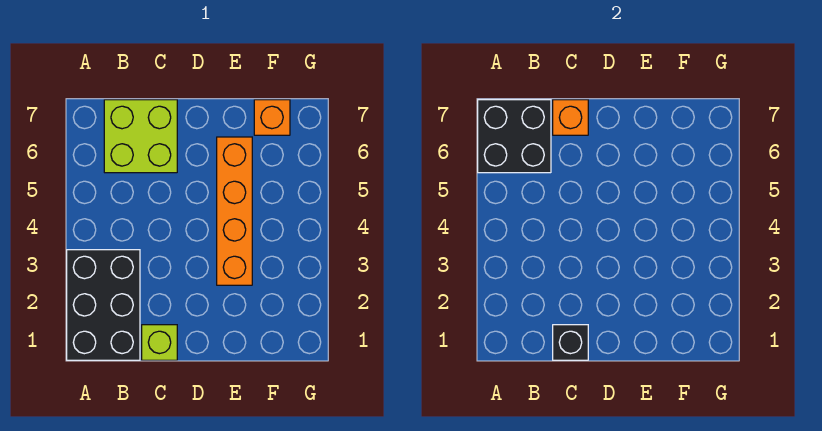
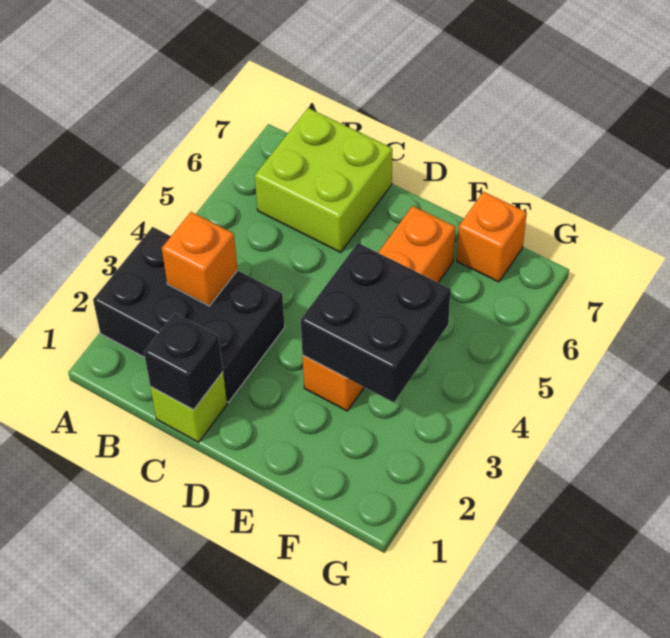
black brick A1:B3 level 1 -> black brick A2:C3 level 1
black brick A6:B7 level 2 -> black brick E3:F4 level 2
orange brick C7 level 2 -> orange brick B3 level 2

